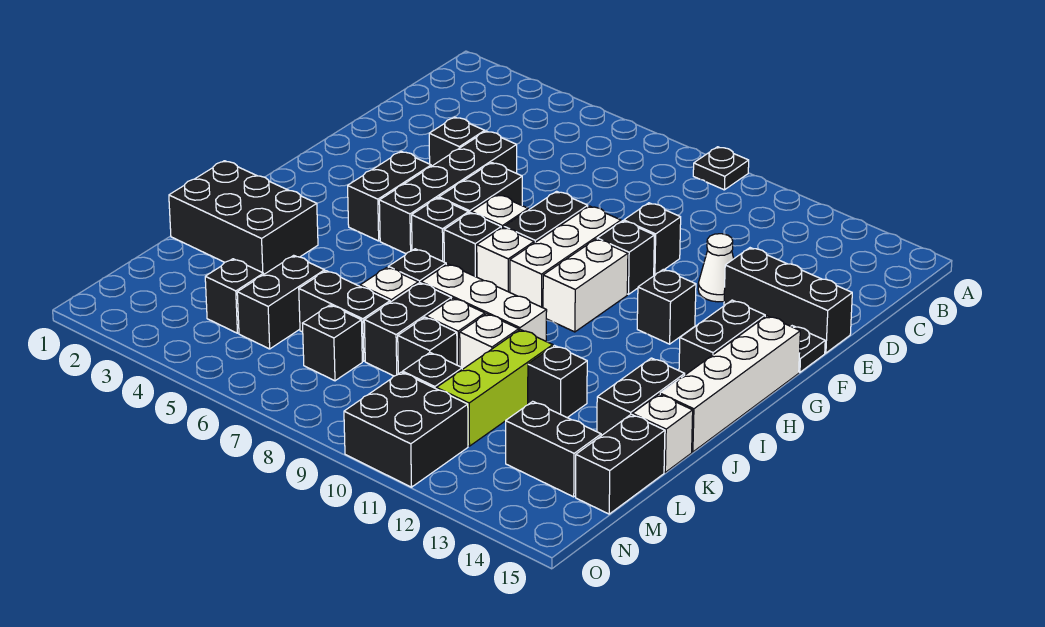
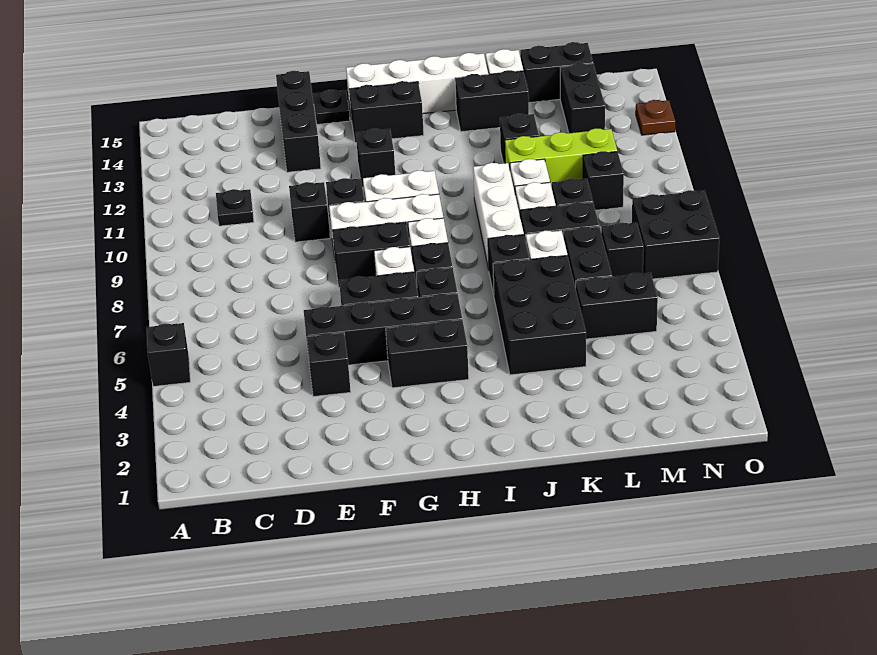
black plate A9 level 1 -> black plate C11 level 1
white cone E12 level 1 -> none
black brick J1:K3 level 1 -> black brick J4:K6 level 1
black brick M4 level 1 -> black brick A5 level 1
black brick N10:O11 level 1 -> black brick N7:O8 level 1
none -> brown plate O13 level 1

